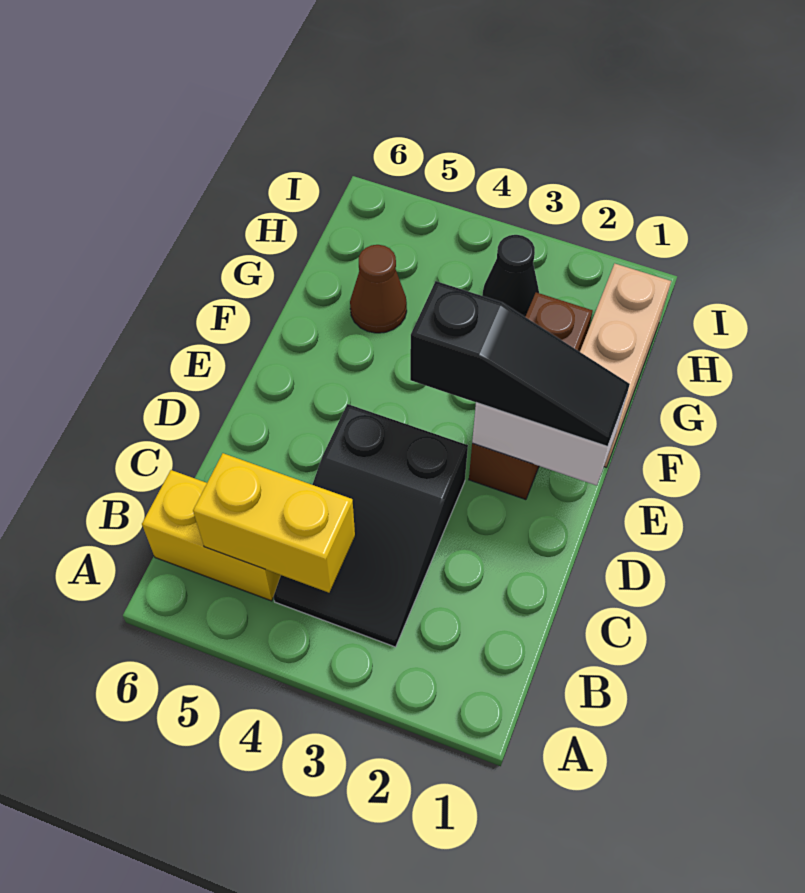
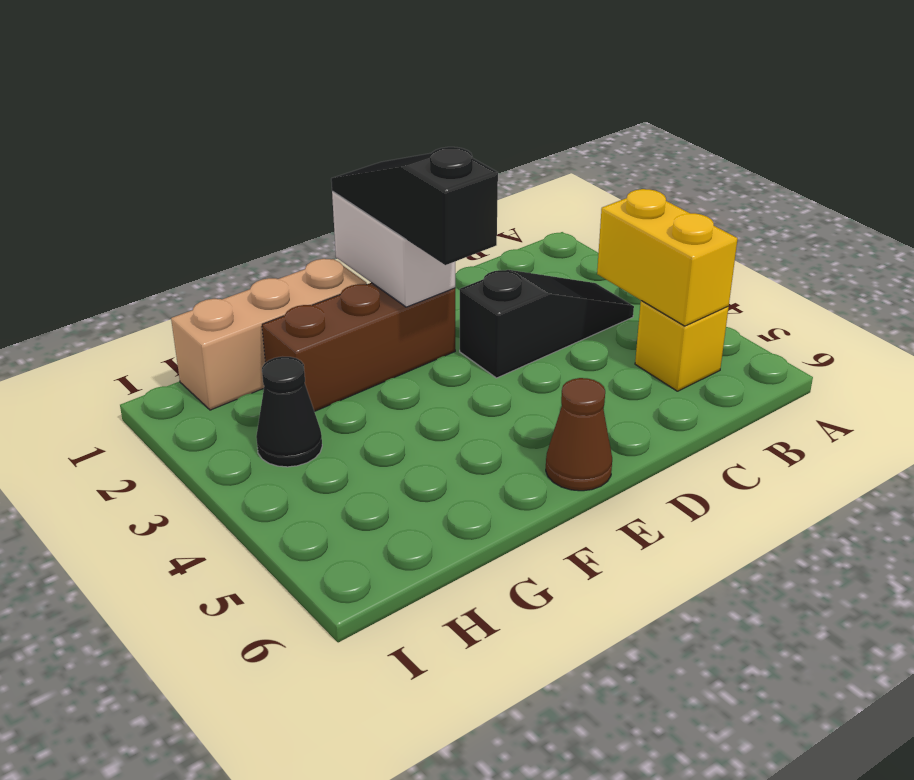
black slope B3:D4 level 1 top D -> black slope B3:D3 level 1 top D
yellow brick B5:B6 level 1 -> yellow brick B5 level 1
brown cone G5 level 1 -> brown cone E6 level 1

